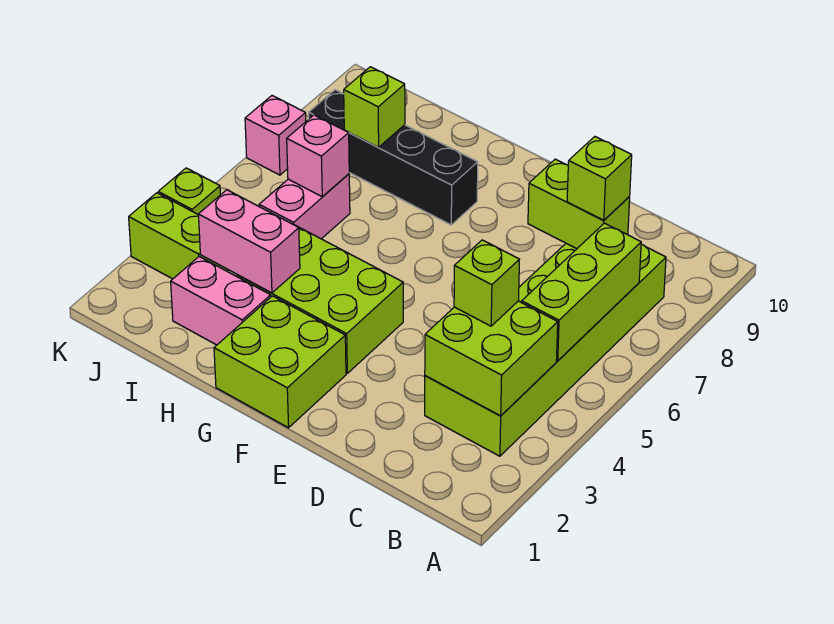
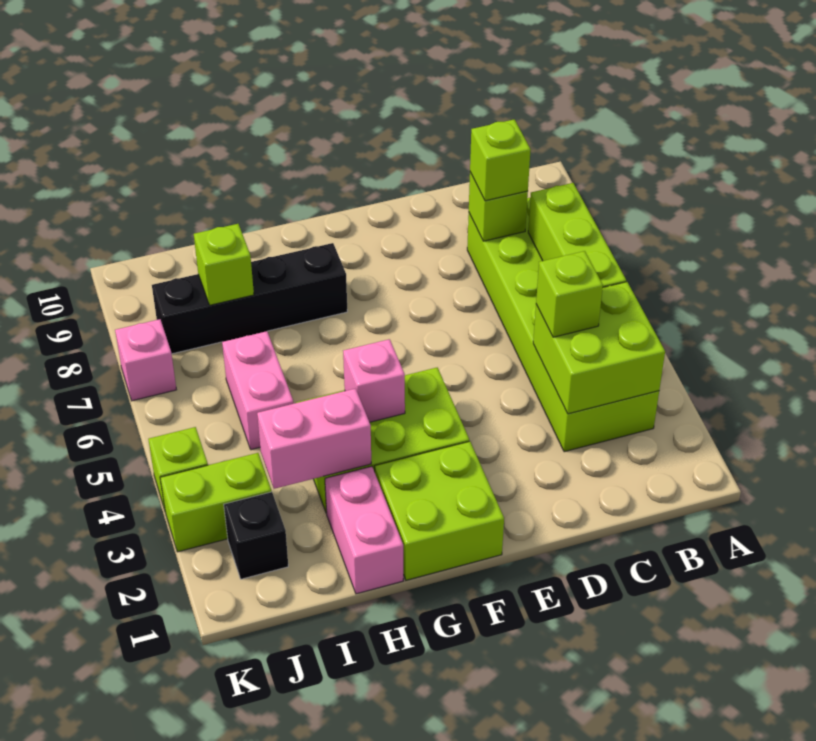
lime brick C8:D8 level 2 -> lime brick C8 level 2
pink brick H2:I2 level 1 -> pink brick H1:H2 level 1
pink brick I6 level 2 -> pink brick G4 level 2
none -> black brick J2 level 1

